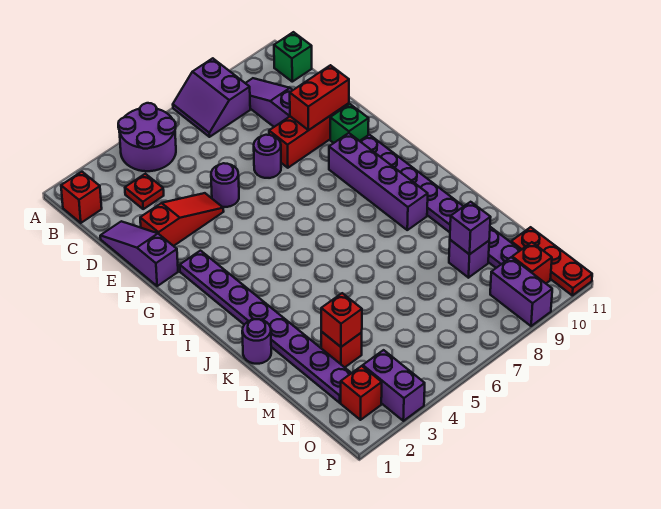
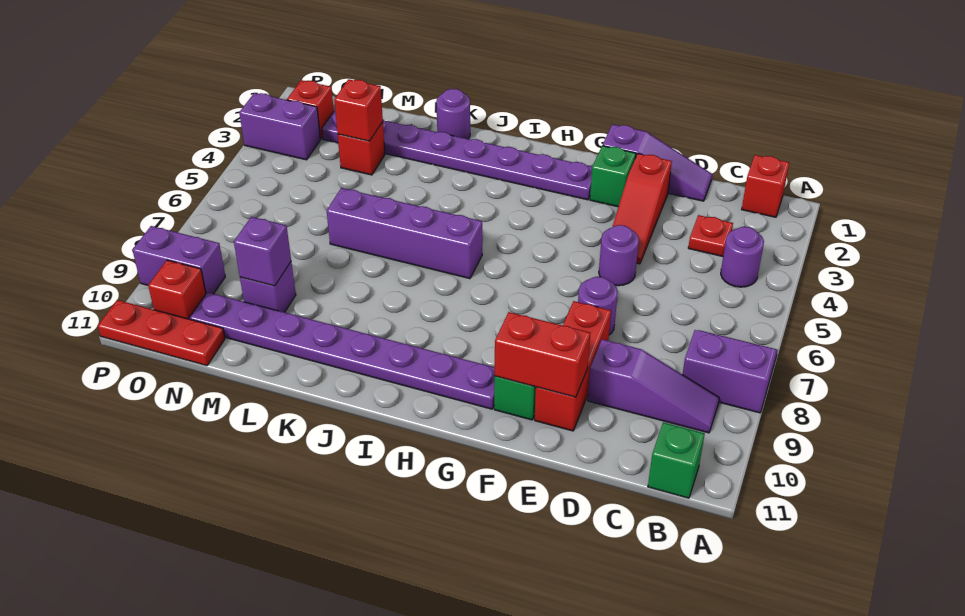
purple round brick A4:B5 level 1 -> purple round brick B4 level 1
red brick E9:E10 level 2 -> red brick E10:F10 level 2
none -> green brick F2 level 1
purple brick G9:J9 level 1 -> purple brick I6:L6 level 1

